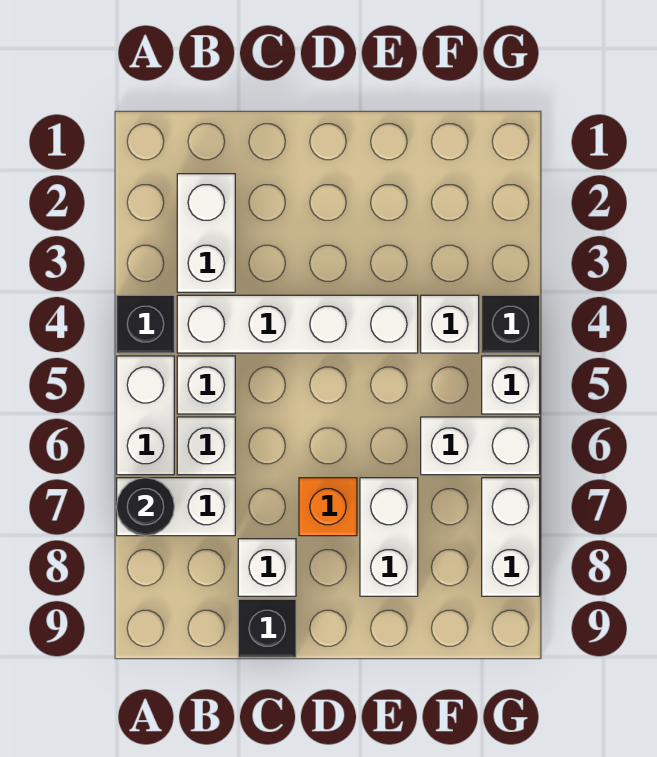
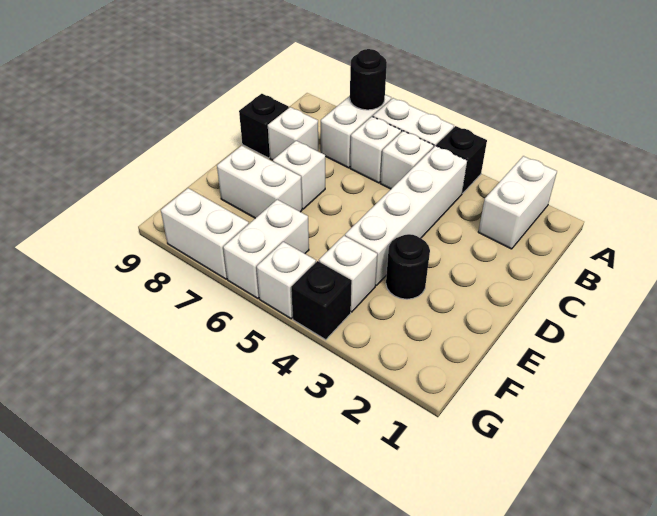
white brick B2:B3 level 1 -> white brick A2:B2 level 1
orange brick D7 level 1 -> white brick D7 level 1
none -> black round brick E3 level 1

